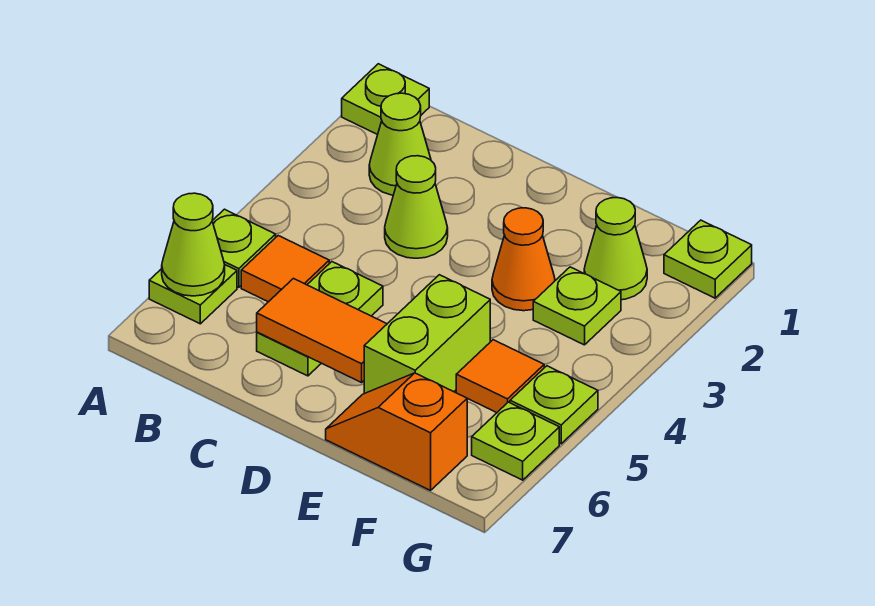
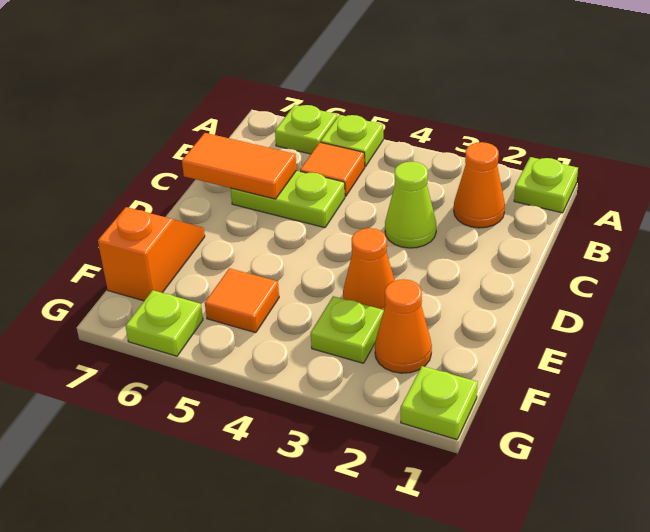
lime cone A6 level 2 -> none
lime cone B2 level 1 -> orange cone B2 level 1
orange tile C6:D6 level 2 -> orange tile C6:C7 level 2
lime brick E5:E6 level 1 -> none
lime cone F2 level 1 -> orange cone F2 level 1
lime plate G5 level 1 -> none

